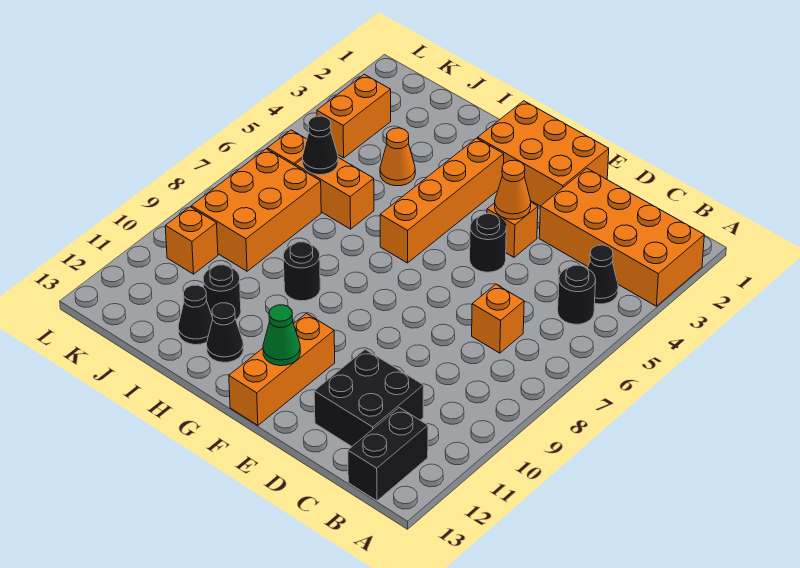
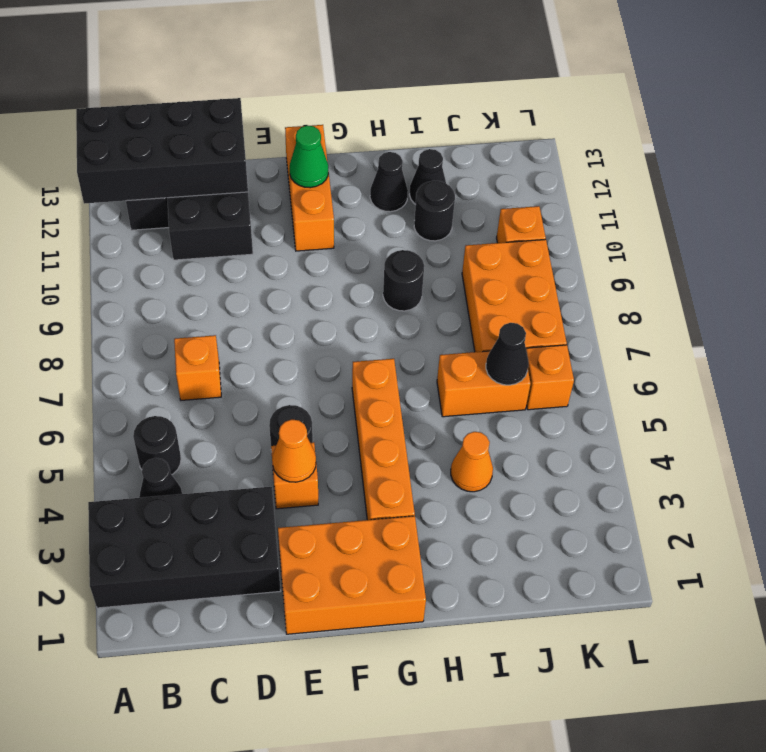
orange brick A2:D3 level 1 -> black brick A2:D3 level 1
none -> black brick A12:D13 level 2
orange brick K3:K4 level 1 -> none

